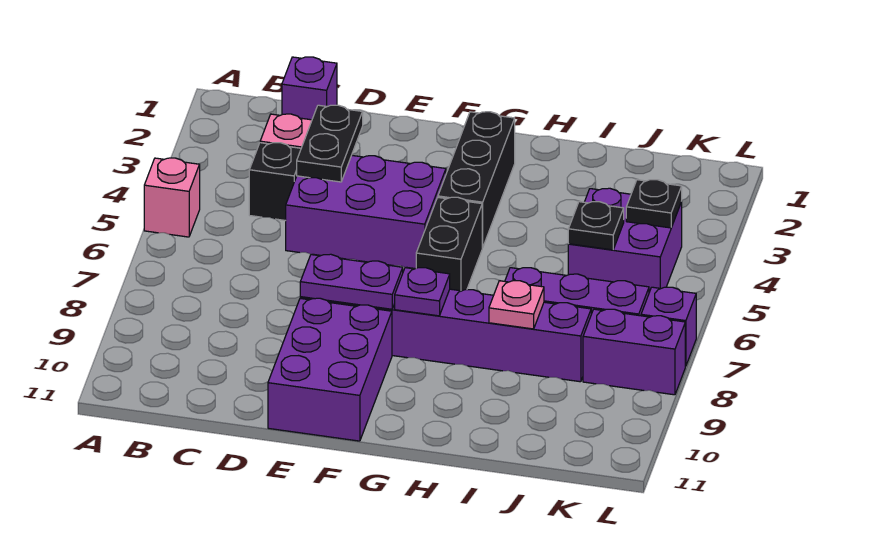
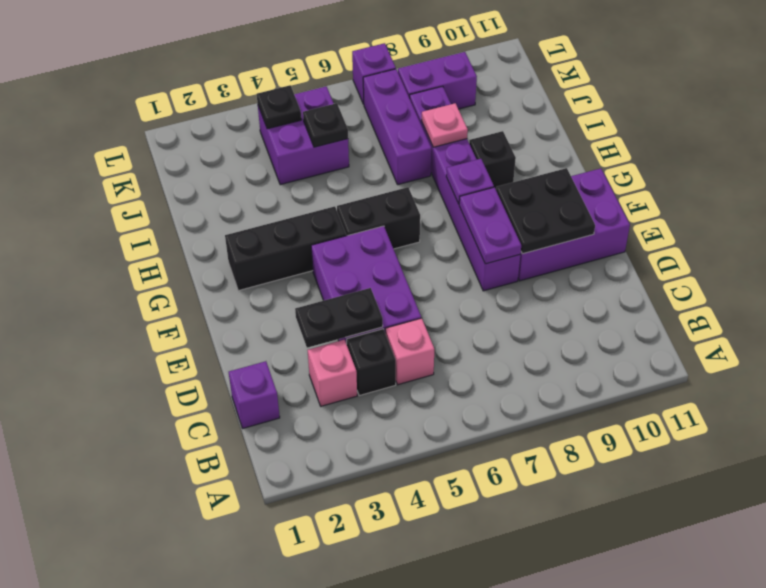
pink brick A5 level 1 -> pink brick C5 level 1
none -> black plate E9:F10 level 2
none -> black brick H9 level 1
purple brick K8:L8 level 1 -> purple brick K8:K9 level 1

